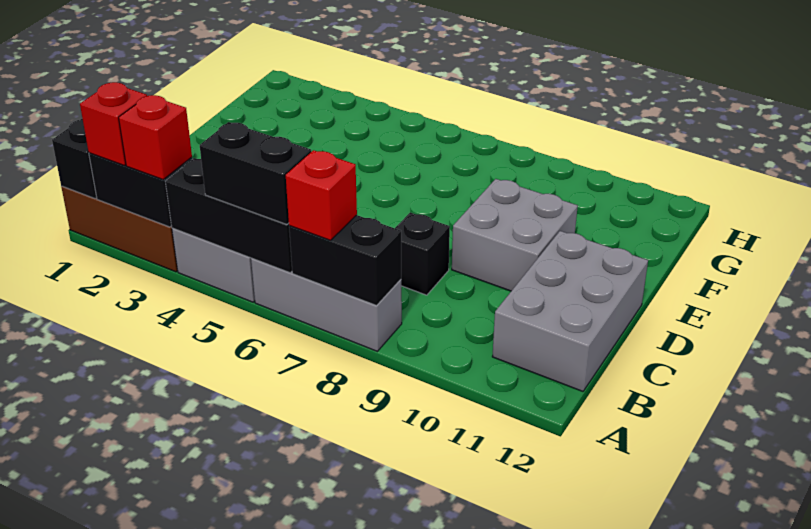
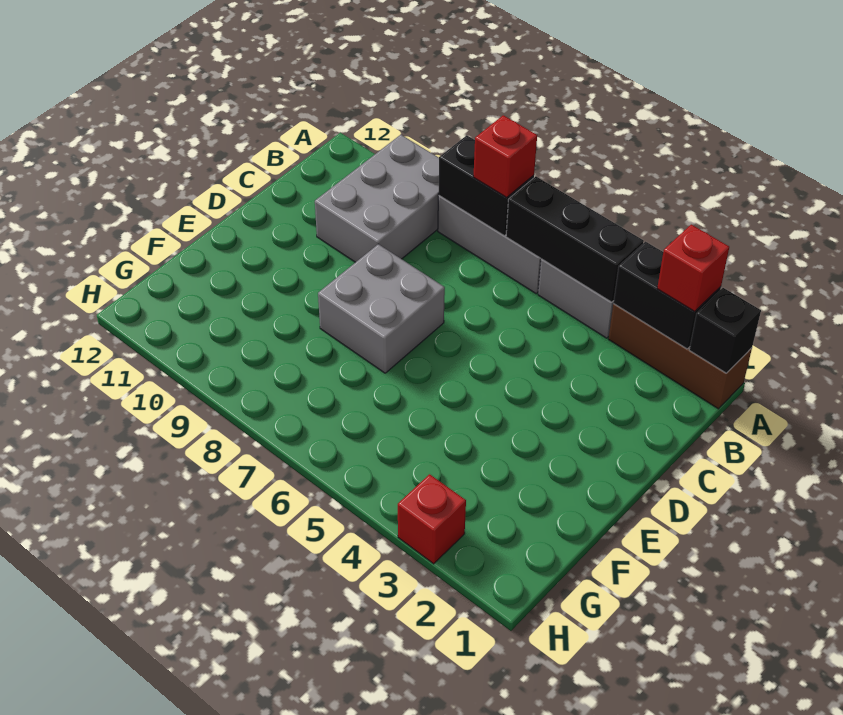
red brick A3 level 3 -> red brick H3 level 1
black brick A5:A6 level 3 -> none
grey brick B11:D12 level 1 -> grey brick A9:C10 level 1
black brick C8 level 1 -> none
grey brick D9:E10 level 1 -> grey brick D7:E8 level 1

